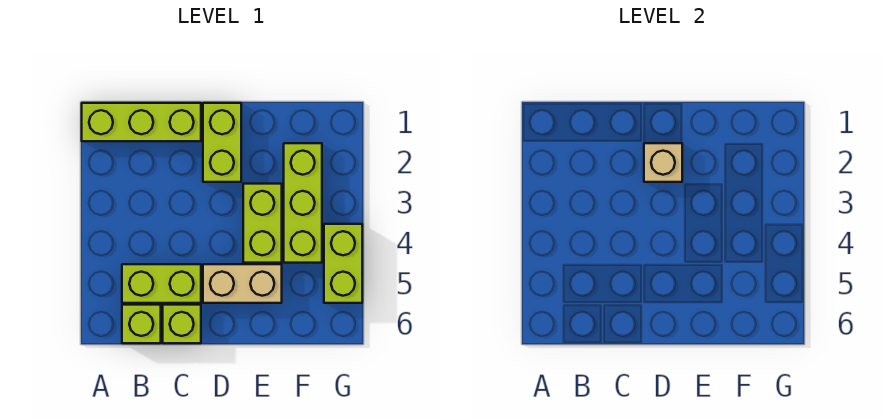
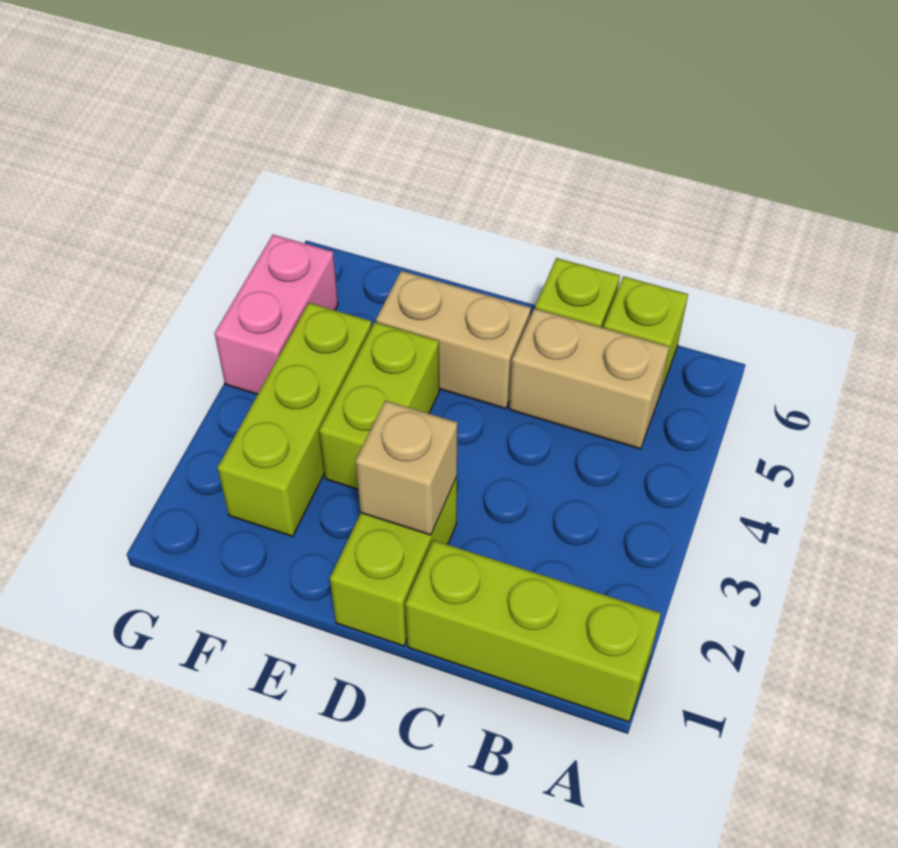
lime brick B5:C5 level 1 -> tan brick B5:C5 level 1
lime brick G4:G5 level 1 -> pink brick G4:G5 level 1

